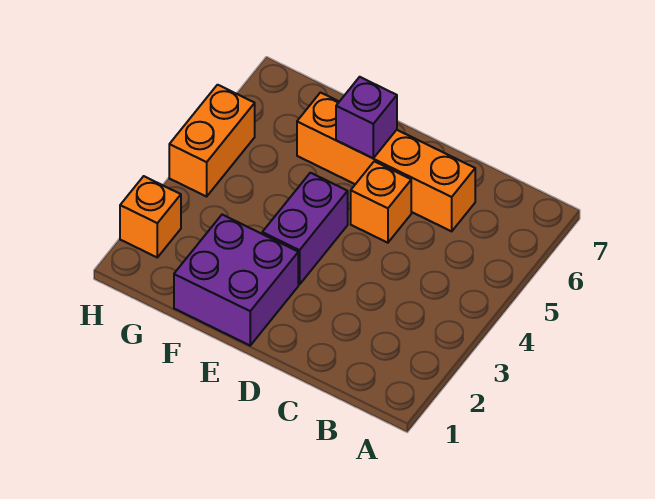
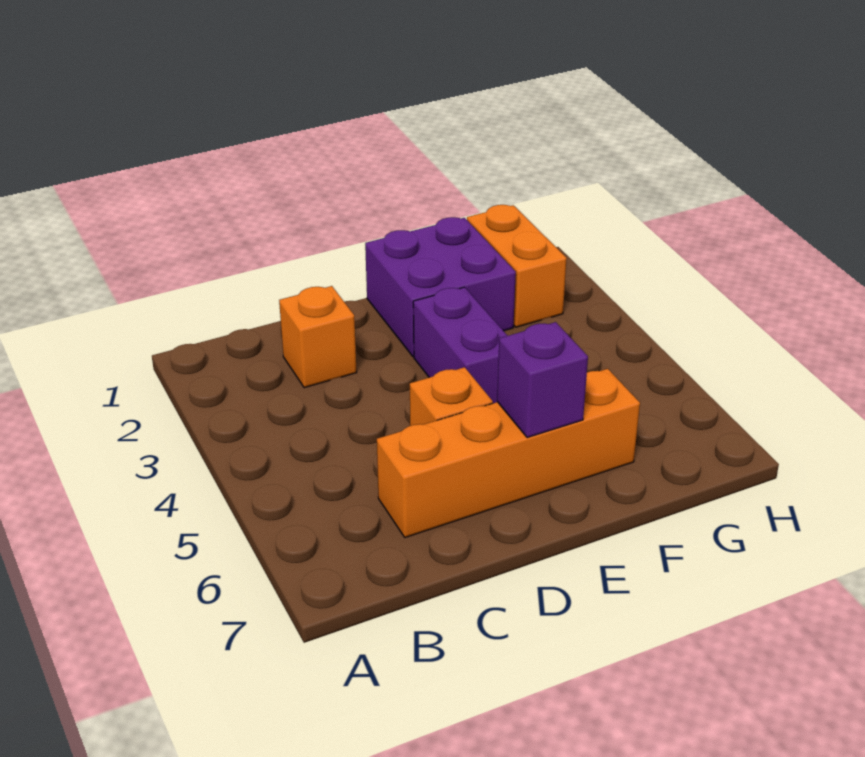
orange brick H2 level 1 -> orange brick C2 level 1
orange brick H4:H5 level 1 -> orange brick G1:G2 level 1

